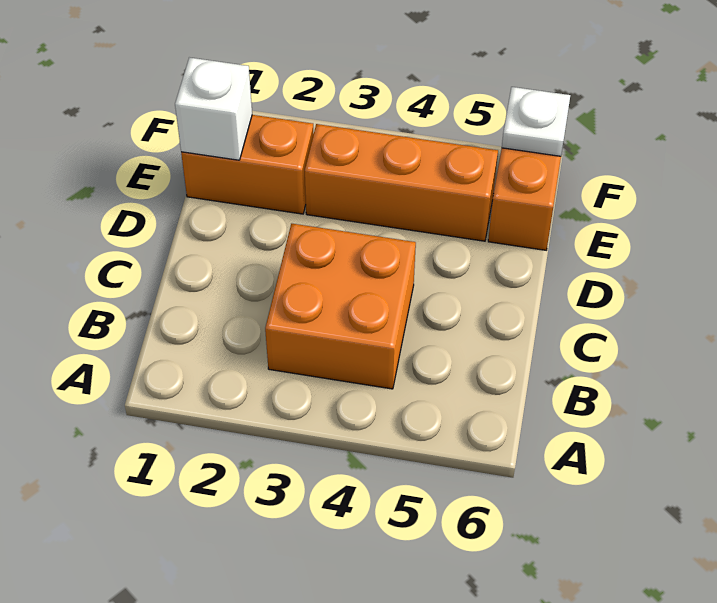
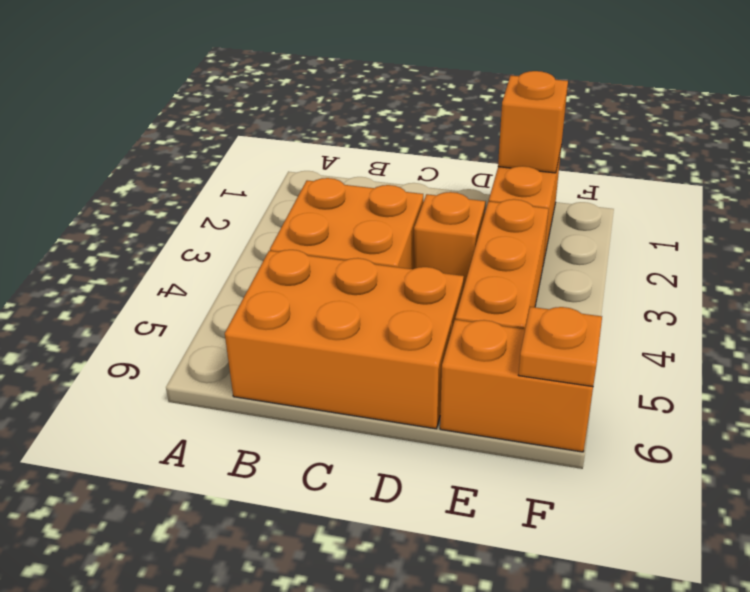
none -> orange brick B5:D6 level 1
none -> orange brick D3 level 1
white brick E1 level 2 -> orange brick E1 level 2
white plate F6 level 2 -> orange plate F6 level 2

